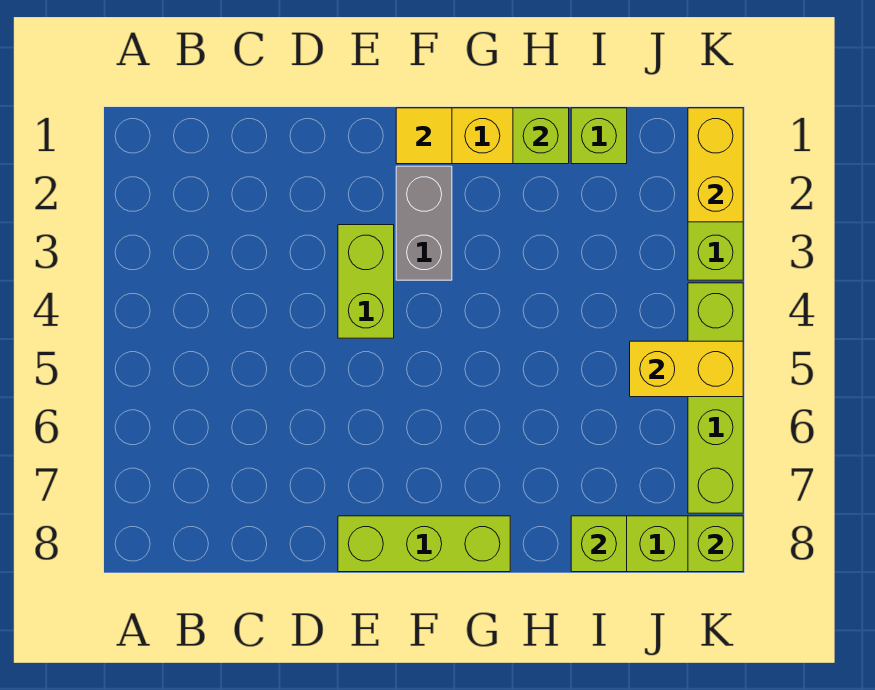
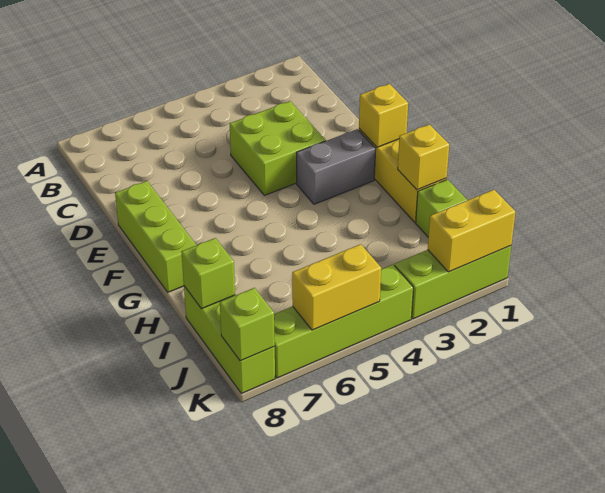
lime brick E3:E4 level 1 -> lime brick D3:E4 level 1
yellow tile F1 level 2 -> yellow brick F1 level 2
lime brick H1 level 2 -> yellow brick H1 level 2
yellow brick J5:K5 level 2 -> yellow brick K5:K6 level 2

